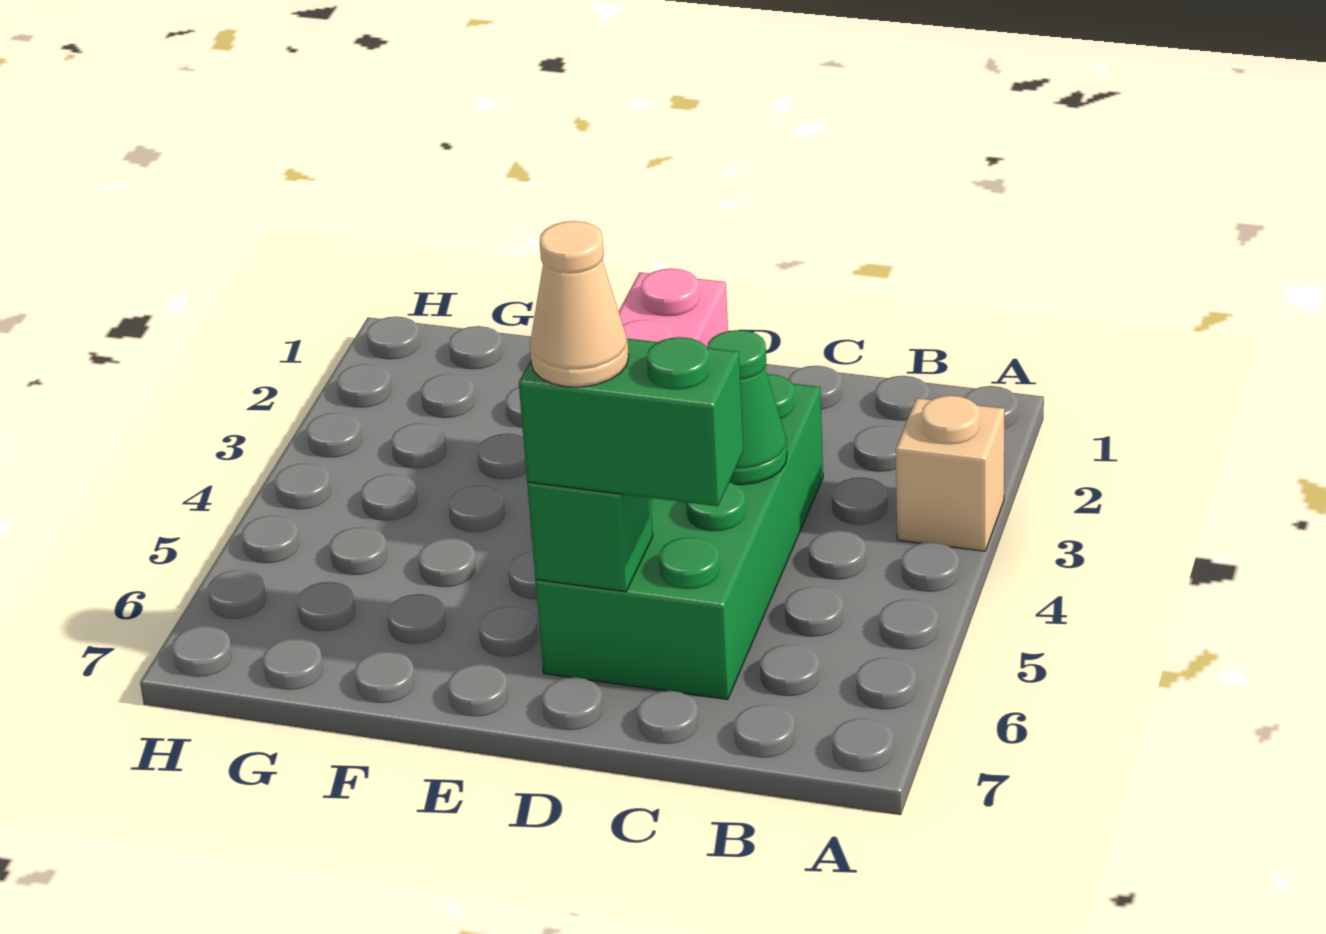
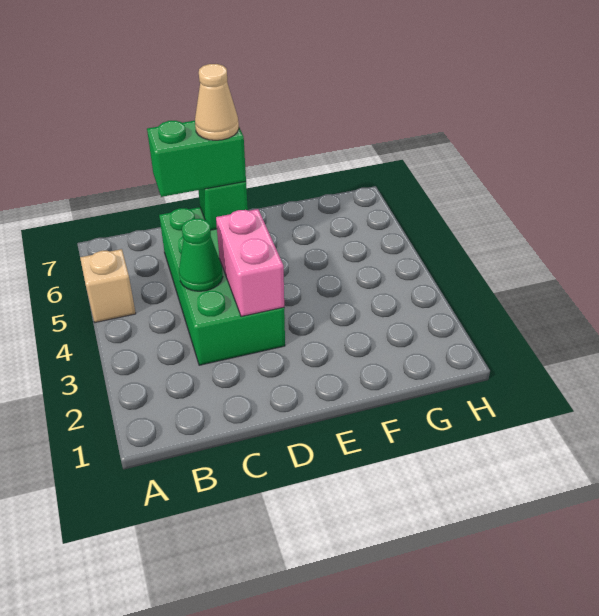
tan brick A3 level 1 -> tan brick A5 level 1

